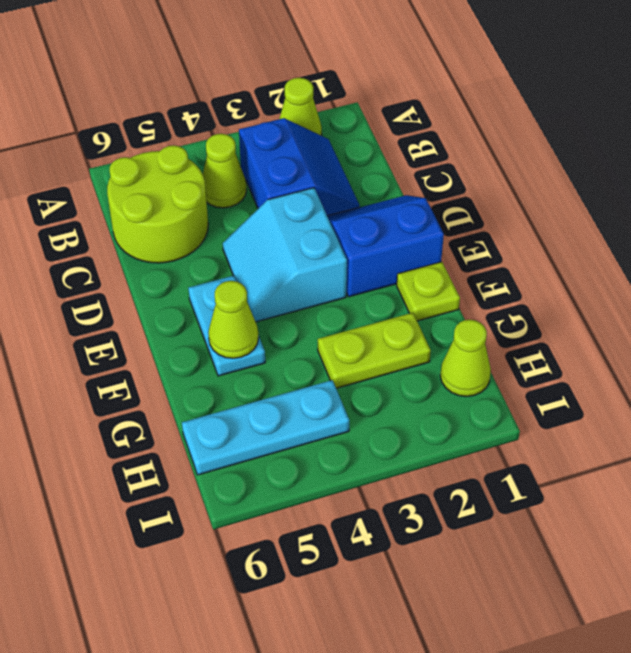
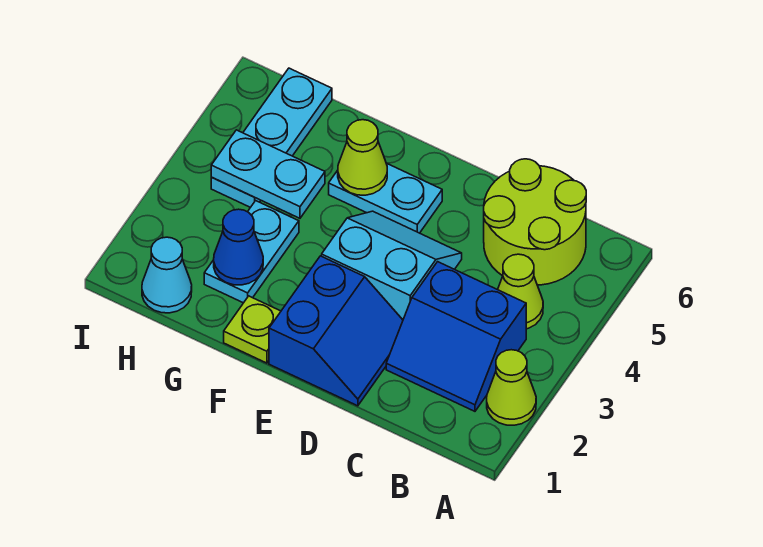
lime plate G2:G3 level 1 -> cyan plate G2:G3 level 1
none -> blue cone G2 level 2
none -> cyan plate G4:H4 level 2
lime cone H1 level 1 -> cyan cone H1 level 1

